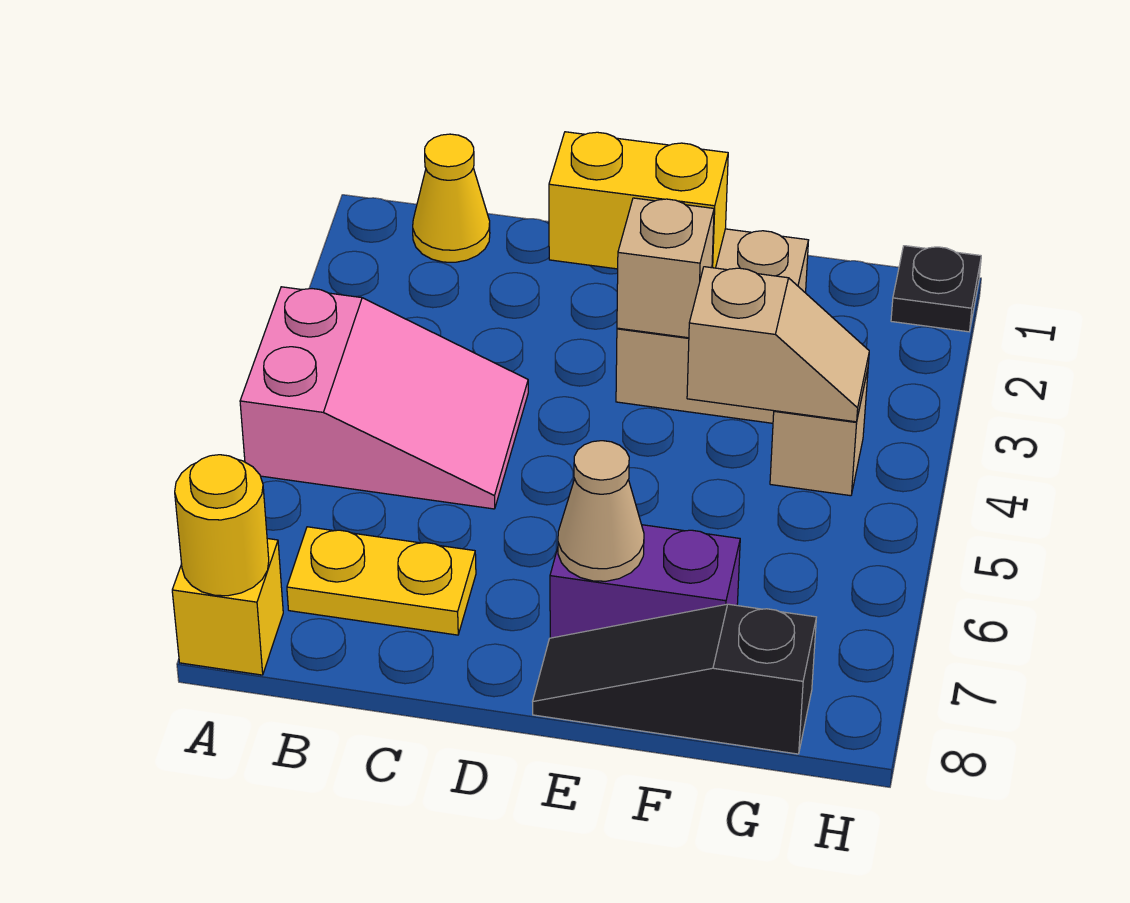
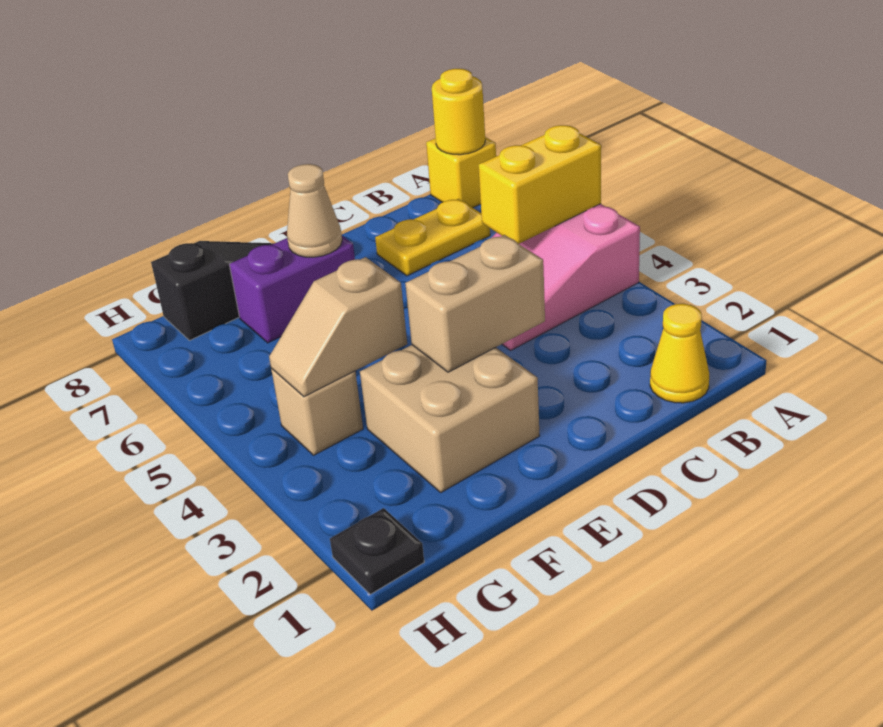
yellow brick D2:E2 level 2 -> yellow brick A5:B5 level 2
tan brick E3 level 2 -> tan brick D3:E3 level 2

